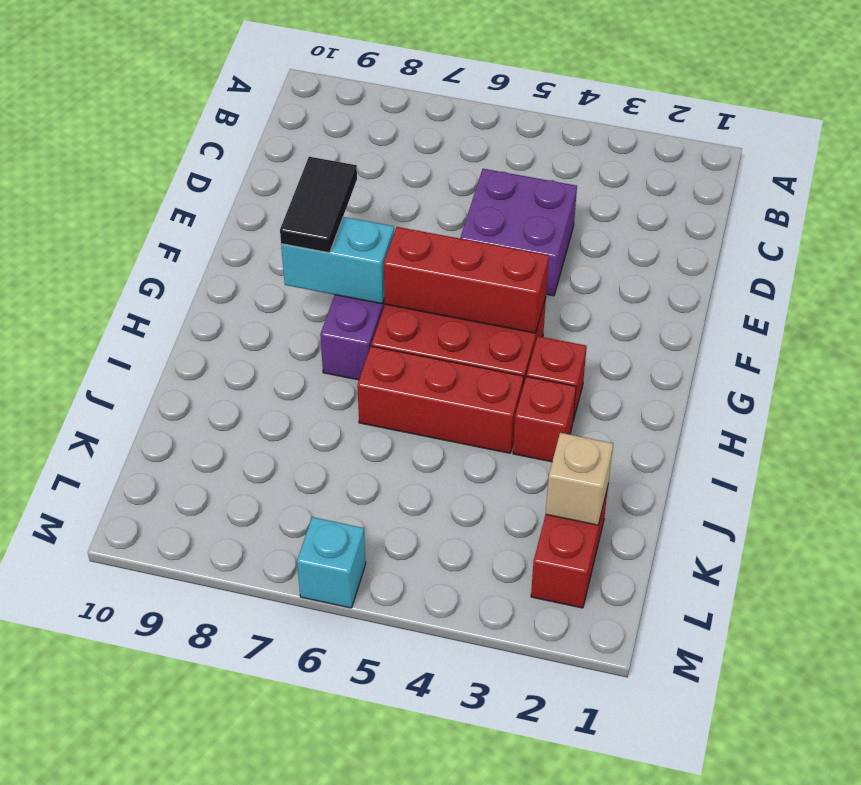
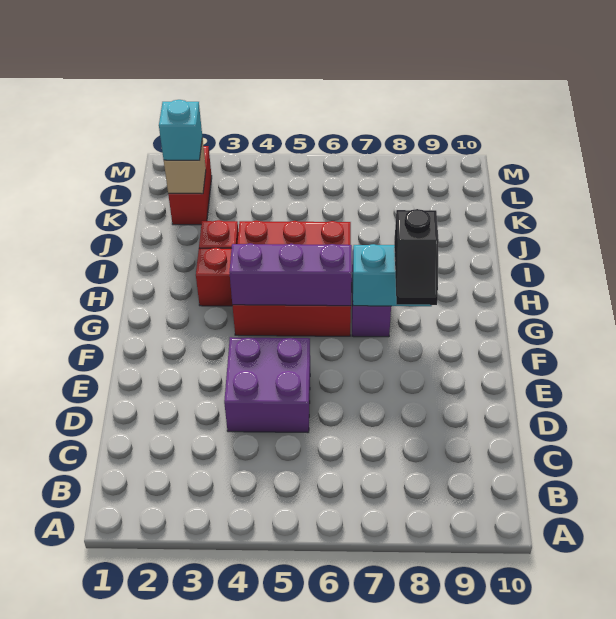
black tile F8:G8 level 3 -> black slope F8:G8 level 3 top G
red brick G4:G6 level 2 -> purple brick G4:G6 level 2
cyan brick M6 level 1 -> cyan brick K2 level 3

